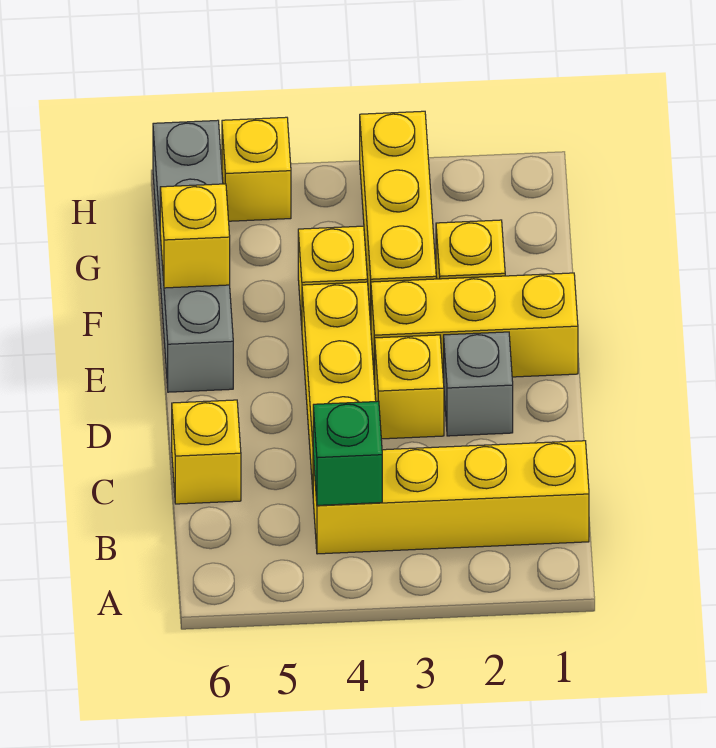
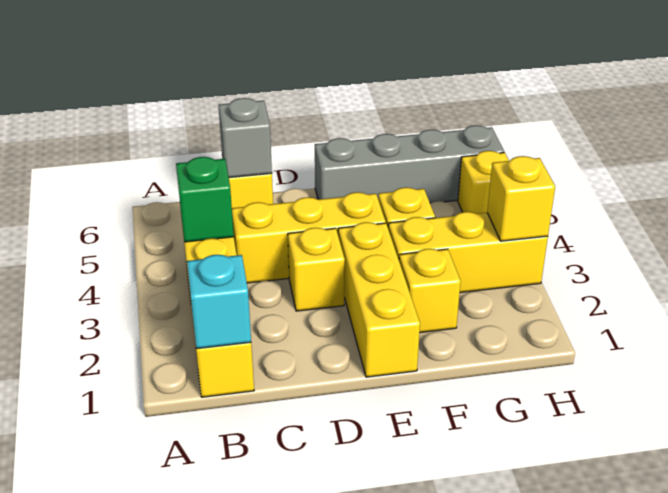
none -> cyan brick B1 level 2
grey brick D2 level 1 -> grey brick C6 level 2
yellow brick F6 level 2 -> yellow brick H3 level 2

